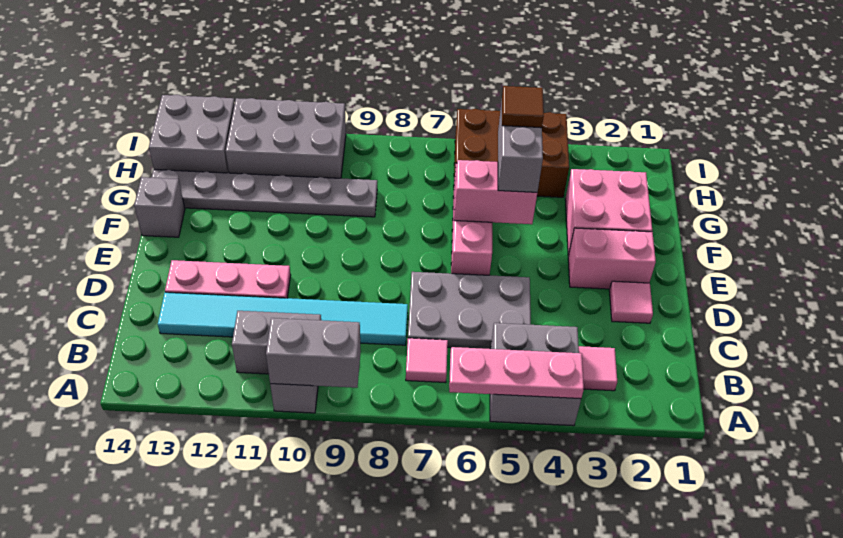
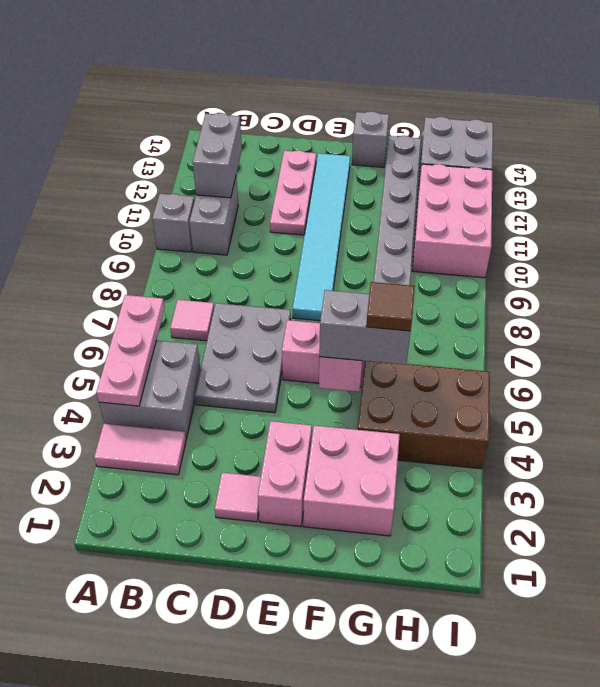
grey brick A9:A10 level 2 -> grey brick B11:B12 level 2
pink tile B3 level 1 -> pink tile A3:B3 level 1
cyan tile C8:C13 level 1 -> cyan tile E8:E13 level 1
brown brick H4:I6 level 1 -> brown brick G4:I5 level 1
grey brick H10:I12 level 1 -> pink brick H10:I12 level 1

